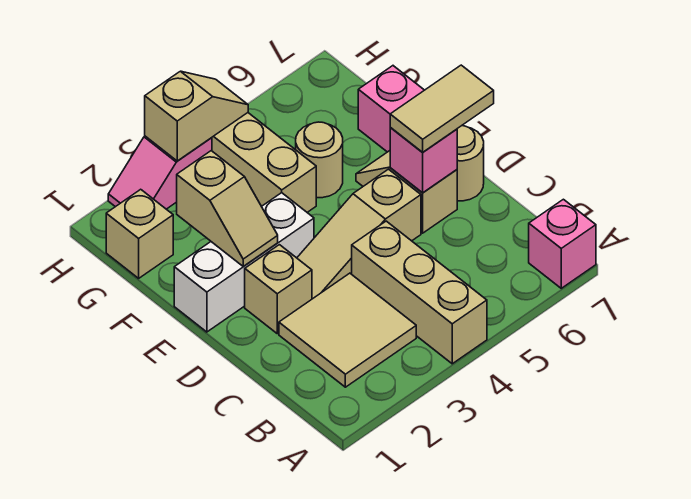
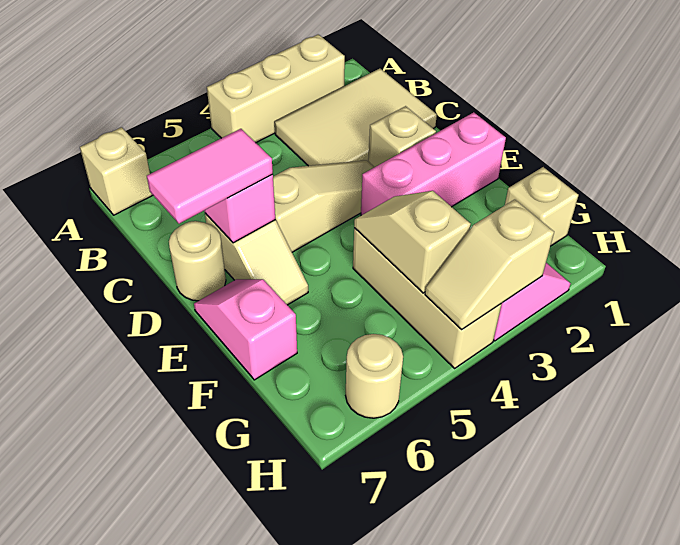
tan brick A4:C4 level 1 -> tan brick A2:A4 level 1
pink brick A7 level 1 -> tan brick A7 level 1
tan tile B2:C3 level 1 -> tan tile B1:C3 level 1
tan tile D6:D7 level 3 -> pink tile D6:D7 level 3
white brick E1:E3 level 1 -> pink brick E1:E3 level 1
tan slope E2:F2 level 2 top F -> tan slope F4:G4 level 2 top G
tan round brick F5 level 1 -> tan round brick H6 level 1

